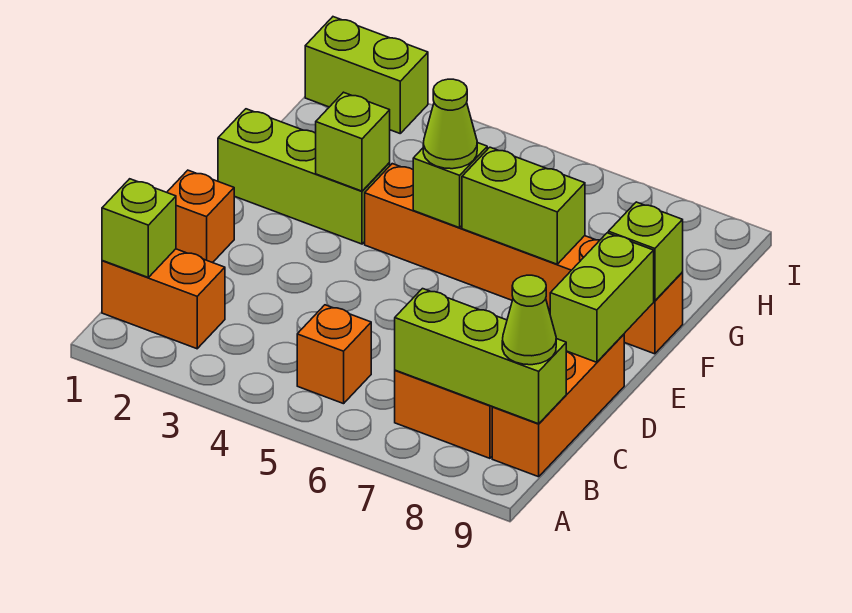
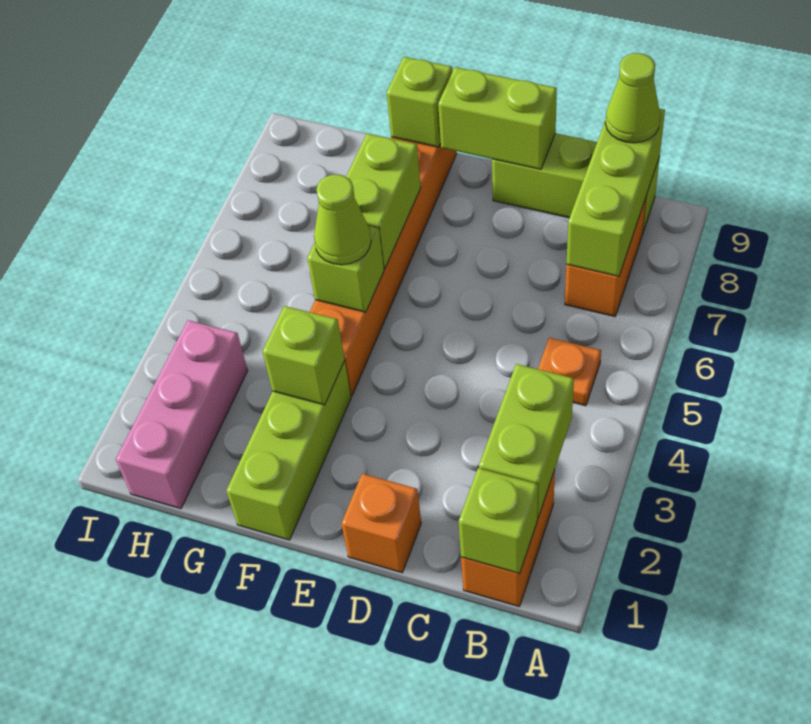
orange brick B5 level 1 -> orange plate B5 level 1
orange brick B9:D9 level 1 -> lime brick B9:D9 level 1
none -> pink brick H1:H3 level 1
lime brick I1:I2 level 1 -> lime brick B2:B3 level 2

